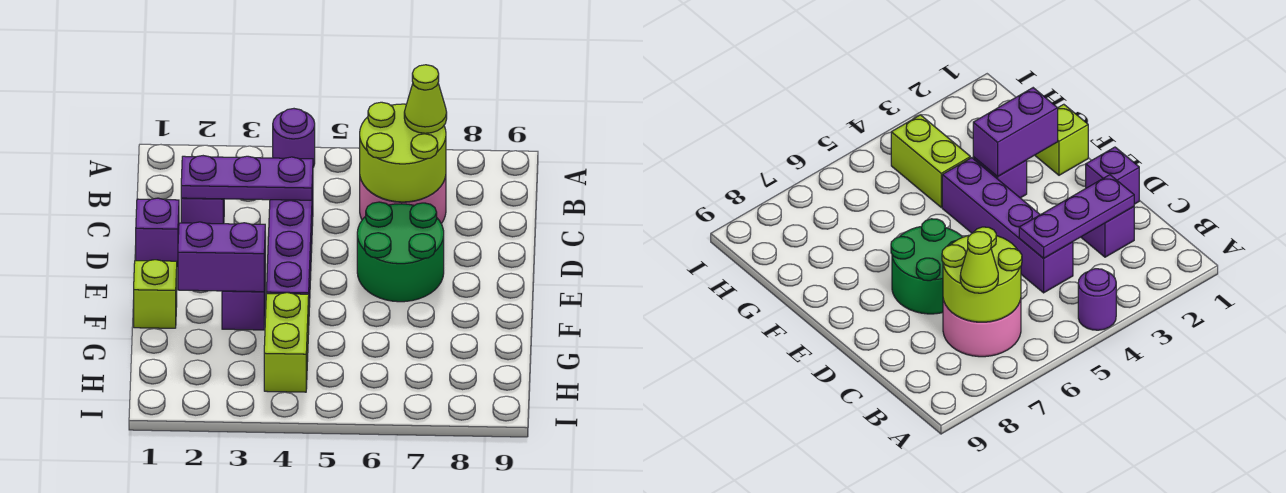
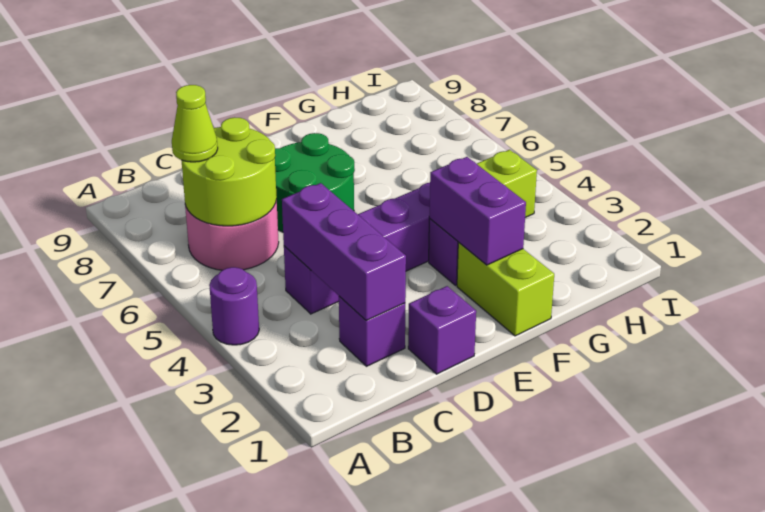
purple plate C2:C4 level 2 -> purple brick C2:C4 level 2
lime brick F1 level 1 -> lime brick F1:F2 level 1

